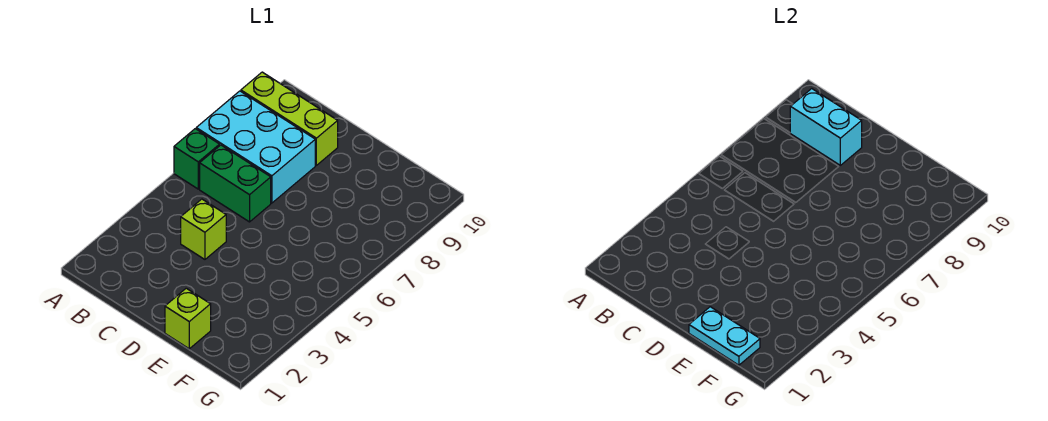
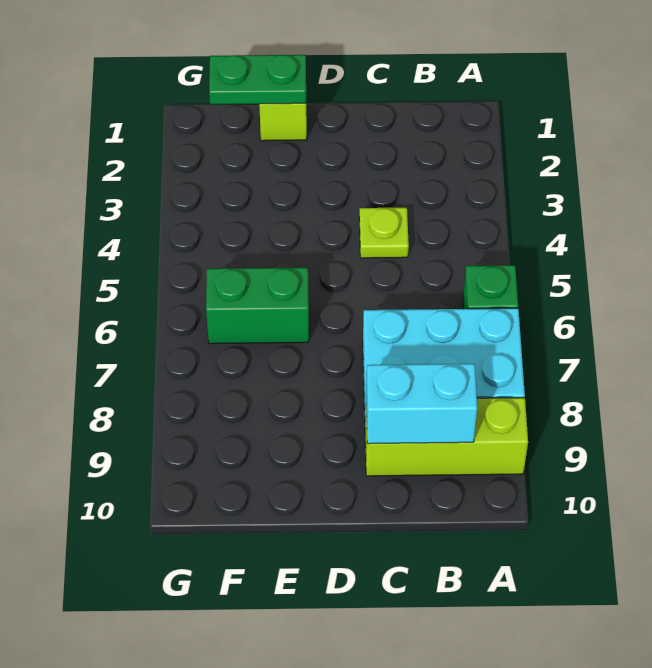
green brick B6:C6 level 1 -> green brick E6:F6 level 1
lime brick C4 level 1 -> lime plate C4 level 1
cyan plate E1:F1 level 2 -> green plate E1:F1 level 2

